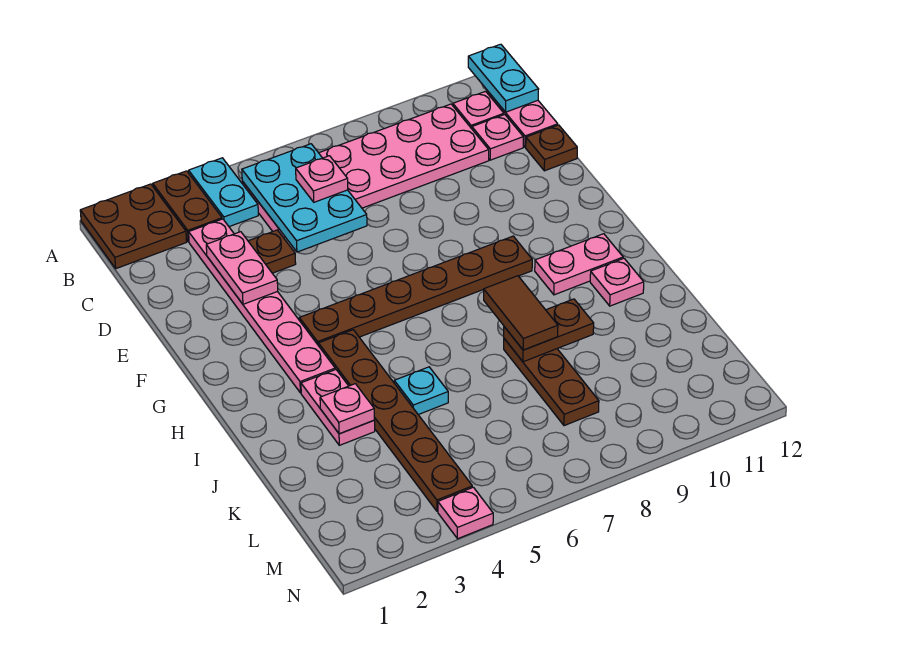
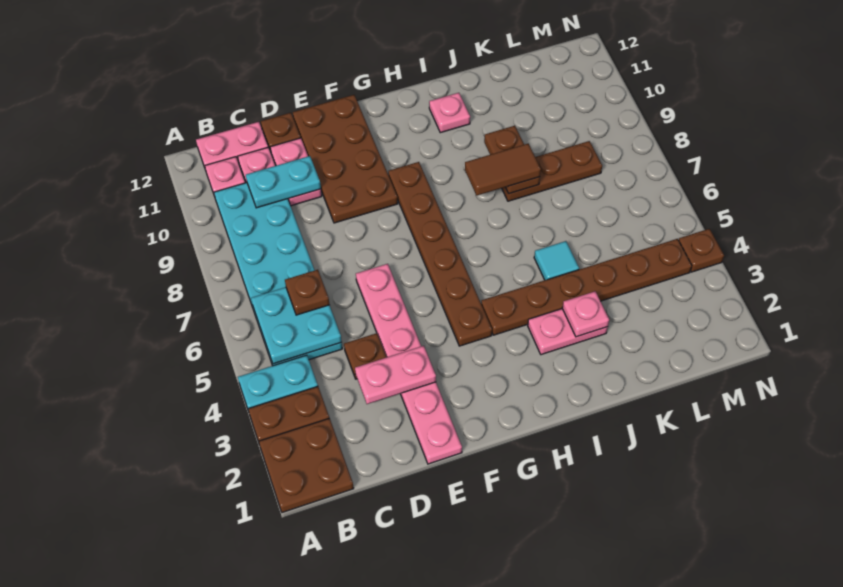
cyan plate A12:B12 level 2 -> cyan plate C10:D10 level 2
pink plate B5:C10 level 1 -> cyan plate B5:C10 level 1
cyan plate B5:D6 level 2 -> cyan plate B5:C6 level 2
pink plate C3:H3 level 1 -> pink plate E1:E6 level 1
pink plate C6 level 3 -> brown plate C6 level 3
none -> brown plate E9:F12 level 1
pink plate H10:H11 level 1 -> pink plate D10:D11 level 1
cyan plate J5 level 1 -> cyan tile J5 level 1
pink plate N4 level 1 -> brown plate N4 level 1

